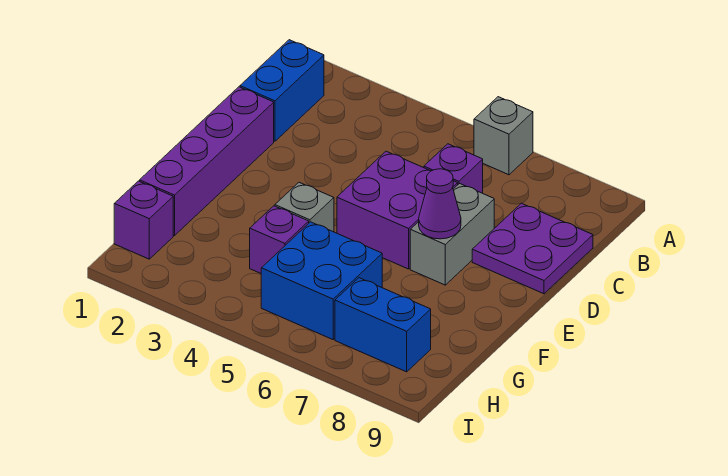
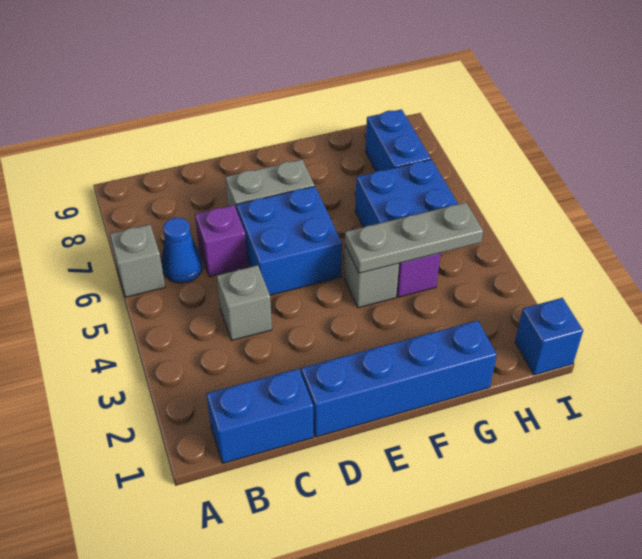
none -> blue cone B6 level 1
none -> grey brick C4 level 1
purple plate C8:D9 level 1 -> none
purple brick D1:G1 level 1 -> blue brick D1:G1 level 1
purple brick D5:E6 level 1 -> blue brick D5:E6 level 1
purple cone E7 level 2 -> none
none -> grey plate F4:H4 level 2
purple brick H1 level 1 -> none
none -> blue brick I1 level 1

